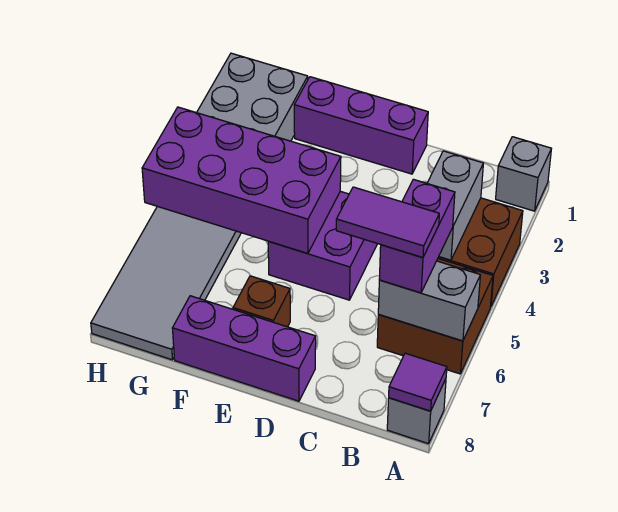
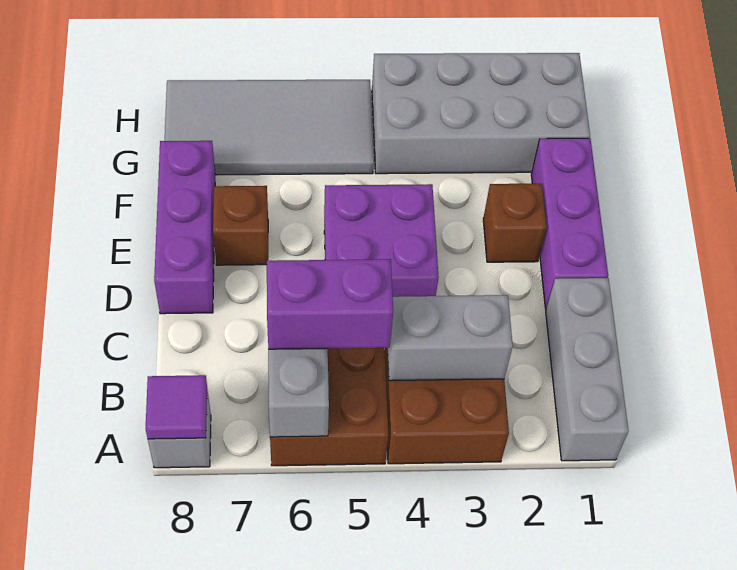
grey brick A1 level 1 -> grey brick A1:C1 level 1
purple tile B6:C6 level 4 -> none
none -> brown brick E2 level 1
purple brick E4:H5 level 2 -> none

